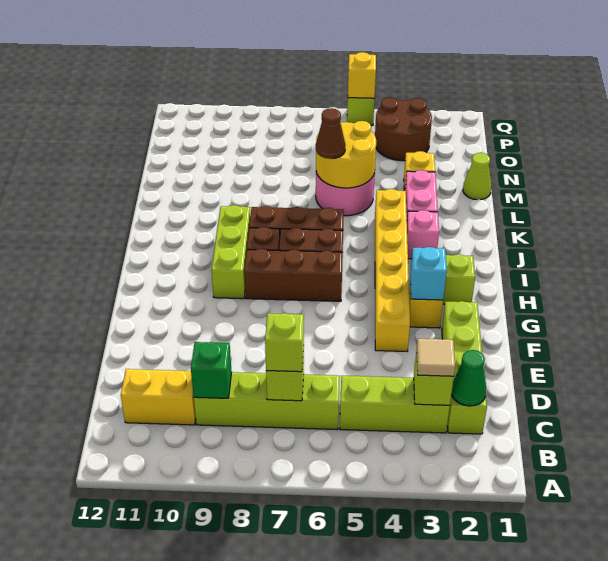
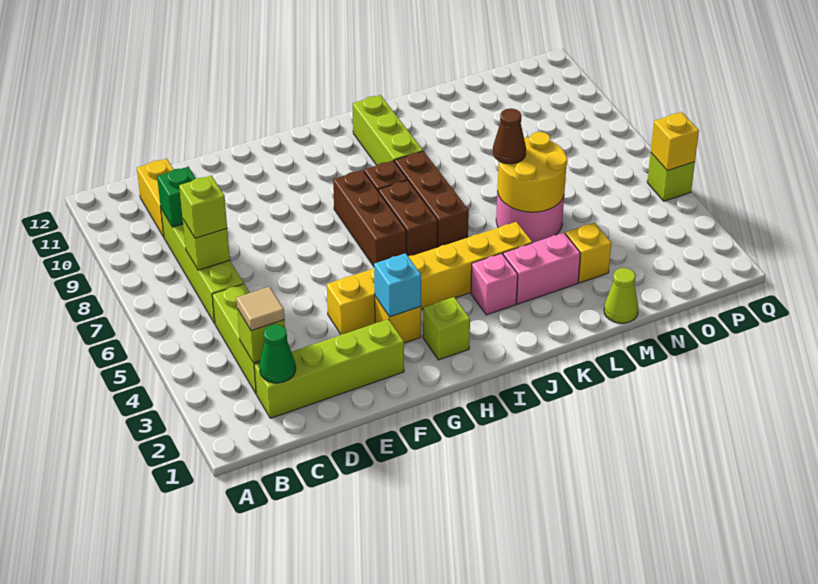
lime brick H9:J9 level 1 -> lime brick J9:J11 level 1
brown round brick O3:P4 level 1 -> none

